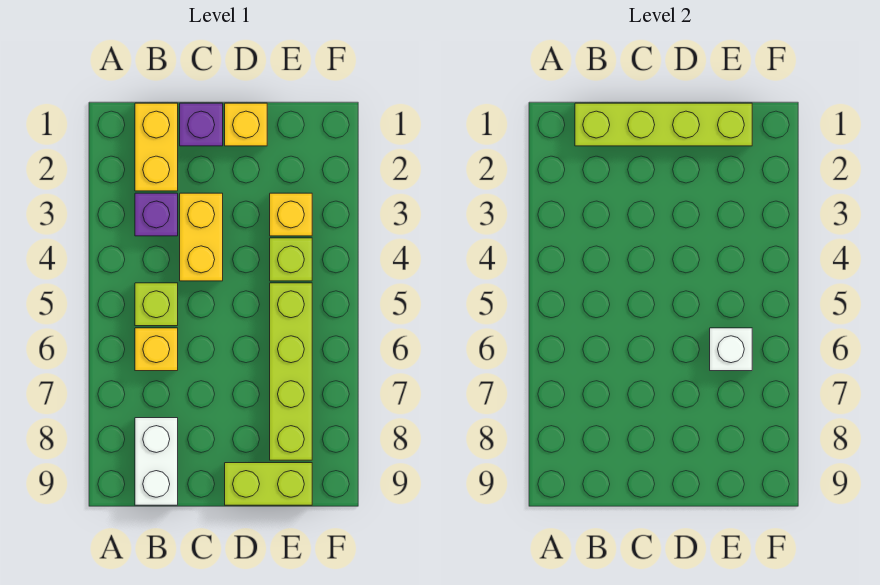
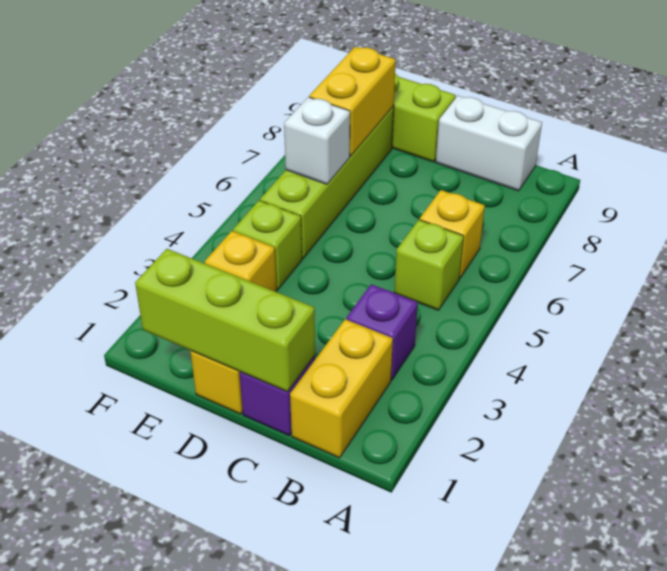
lime brick B1:E1 level 2 -> lime brick C1:E1 level 2
white brick B8:B9 level 1 -> white brick B9:C9 level 1
yellow brick C3:C4 level 1 -> yellow brick E7:E8 level 2

